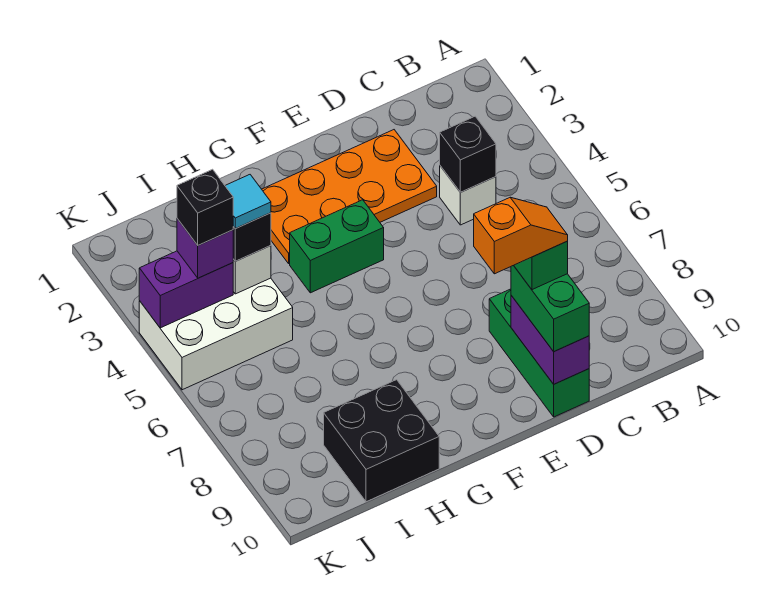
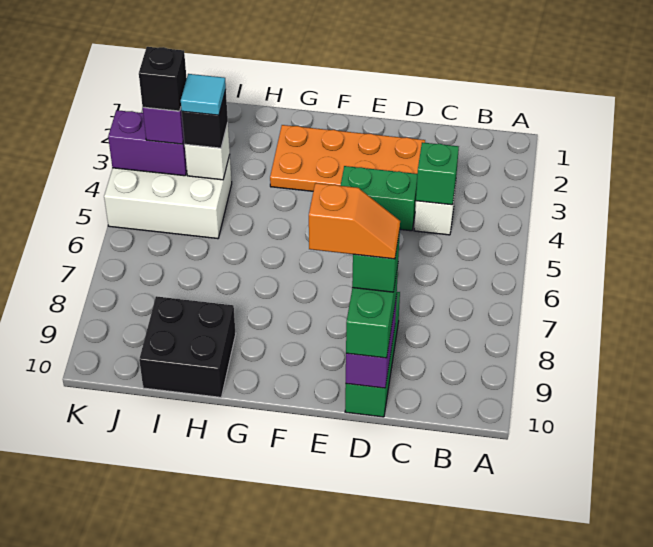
black brick C4 level 2 -> green brick C4 level 2
green brick F4:G4 level 1 -> green brick D4:E4 level 1

